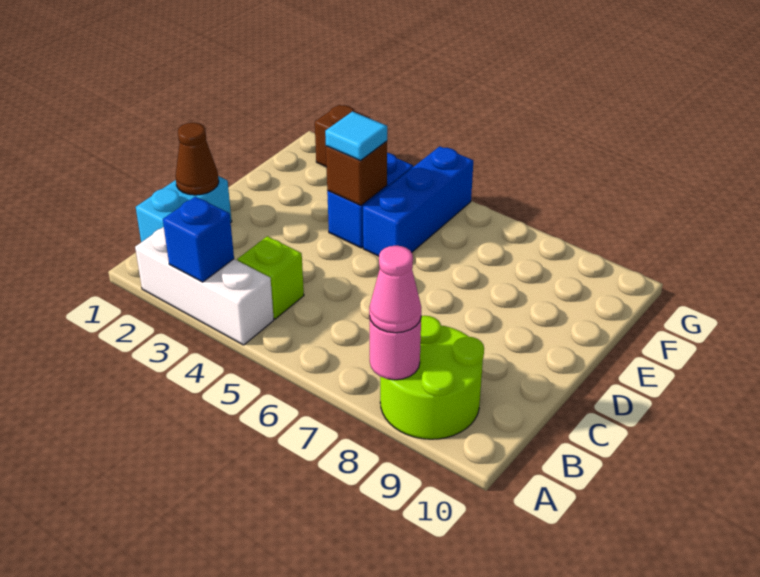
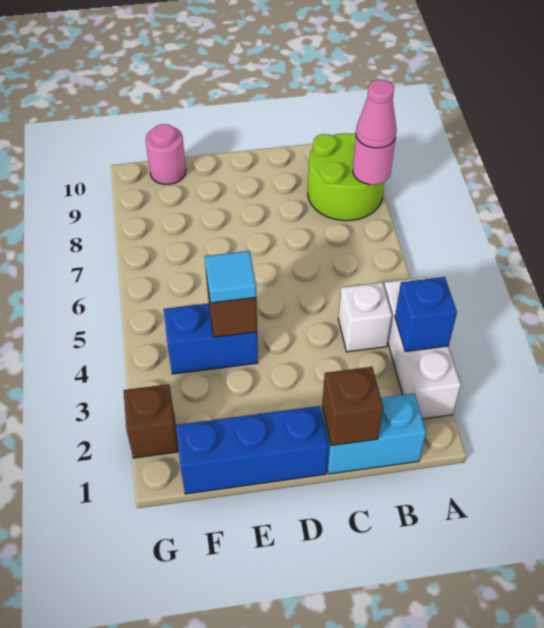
lime brick B4 level 1 -> white brick B4 level 1
brown cone C1 level 2 -> brown brick C1 level 2
blue brick E5:G5 level 1 -> blue brick D1:F1 level 1
none -> pink round brick F10 level 1

